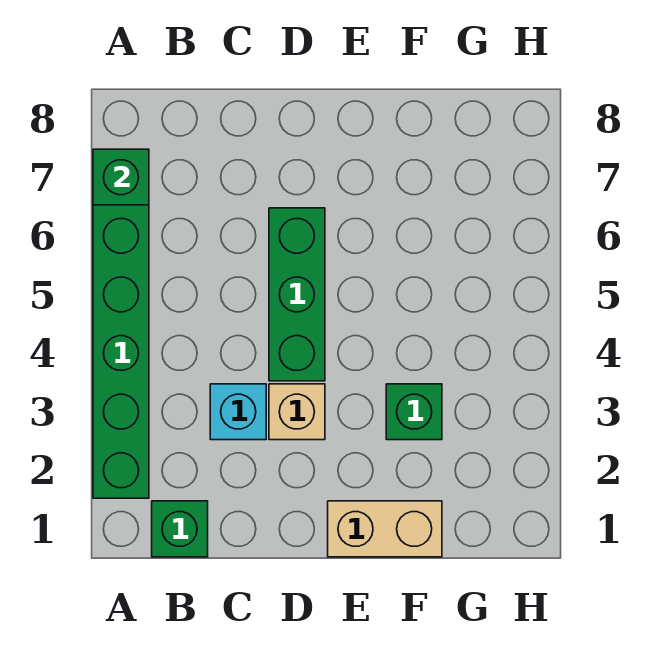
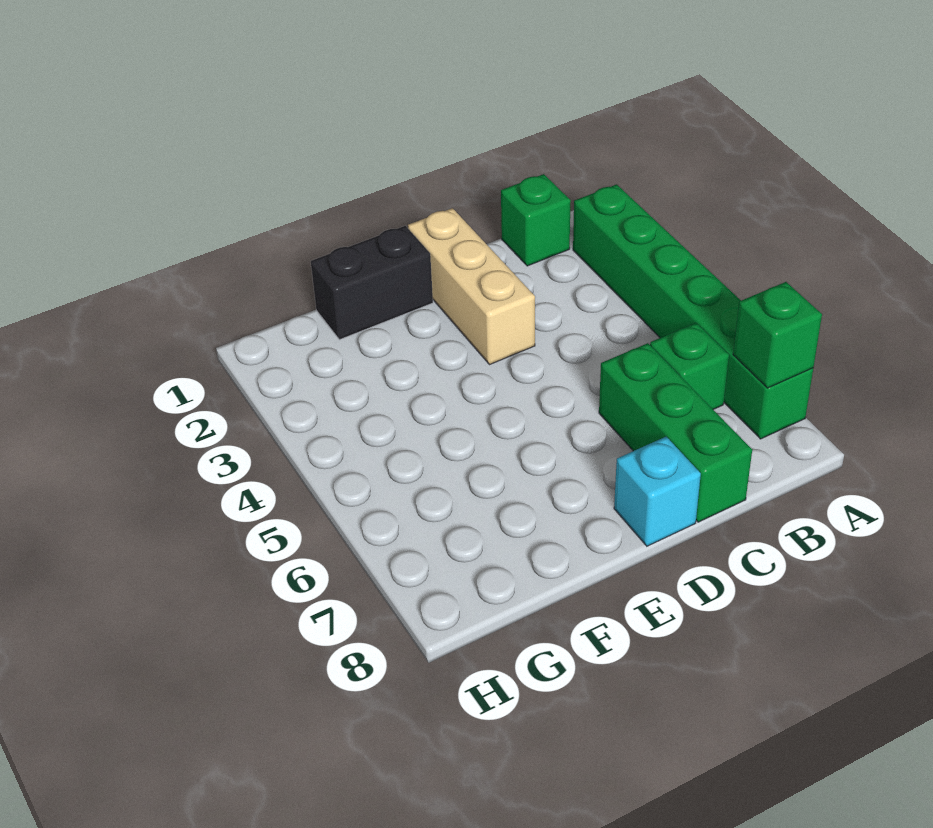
cyan brick C3 level 1 -> cyan brick D8 level 1
tan brick D3 level 1 -> tan brick D1:D3 level 1
green brick D4:D6 level 1 -> green brick C6:C8 level 1
tan brick E1:F1 level 1 -> black brick E1:F1 level 1
green brick F3 level 1 -> green brick B6 level 1

